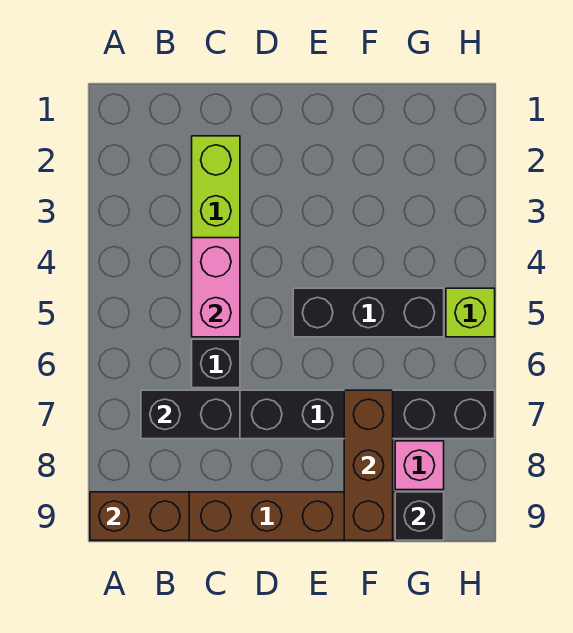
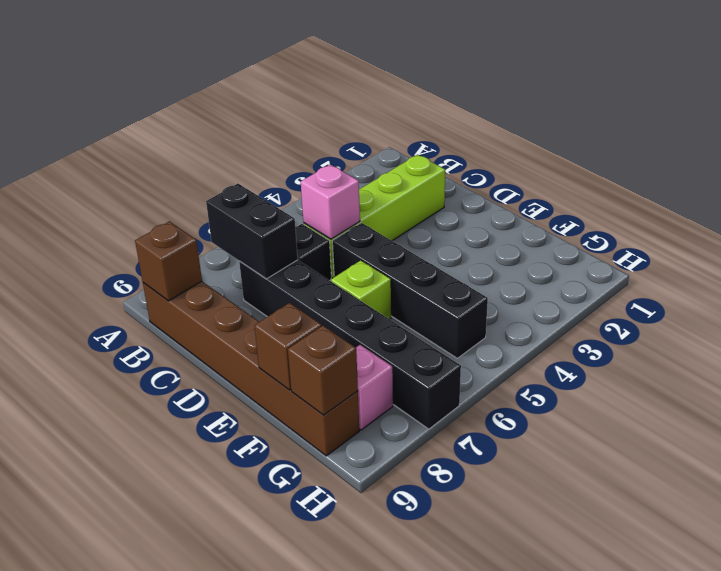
brown brick A9:B9 level 2 -> brown brick B9 level 2
pink brick C4:C5 level 2 -> pink brick C5 level 2
black brick E5:G5 level 1 -> black brick D5:G5 level 1
brown brick F7:F9 level 2 -> brown brick F9 level 2
black brick G9 level 2 -> brown brick G9 level 2
lime brick H5 level 1 -> lime brick E6 level 1

